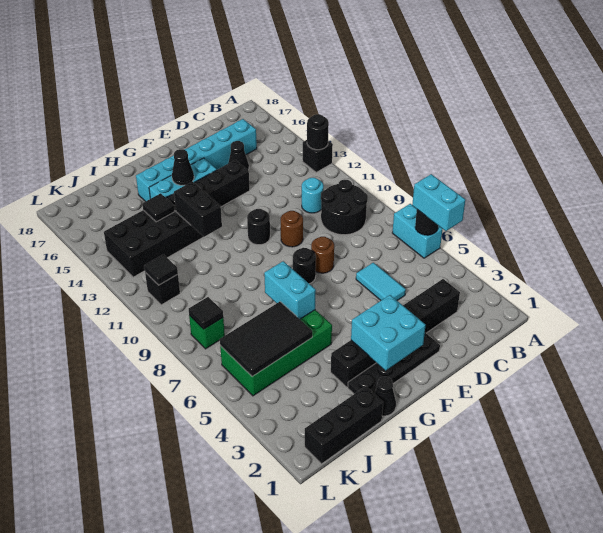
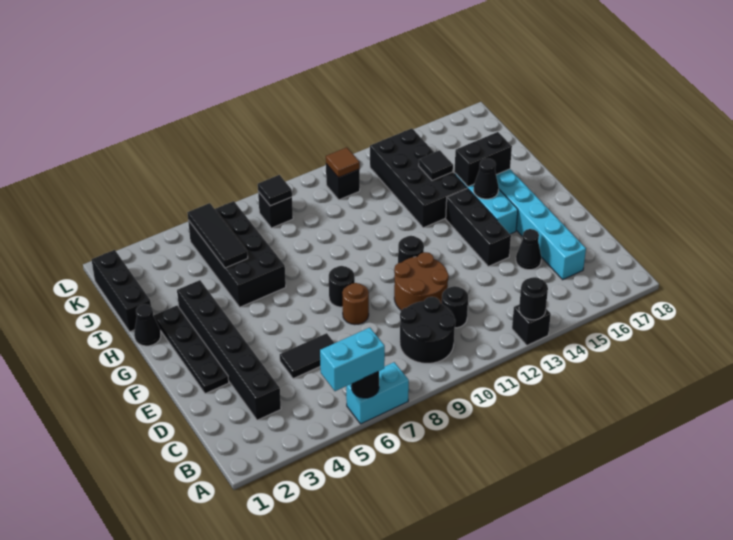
cyan round brick C11 level 1 -> black round brick C11 level 1
cyan tile D5:D6 level 1 -> black tile D5:D6 level 1
brown round brick E10 level 1 -> brown round brick D10:E11 level 1
cyan brick F2:G3 level 2 -> none
green brick H5:K6 level 1 -> black brick H5:K6 level 1
cyan brick H6:H7 level 2 -> none
black brick H12:H13 level 2 -> black brick H15:H16 level 2
black tile I5:K6 level 2 -> black tile I5:K5 level 2
green brick K8 level 1 -> black brick K8 level 1
black tile K11 level 2 -> brown tile K11 level 2

